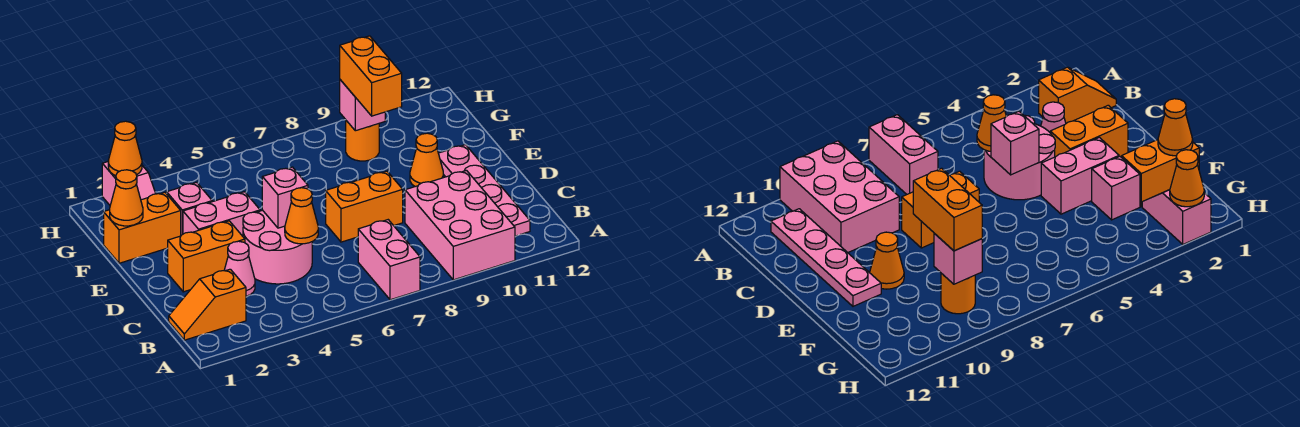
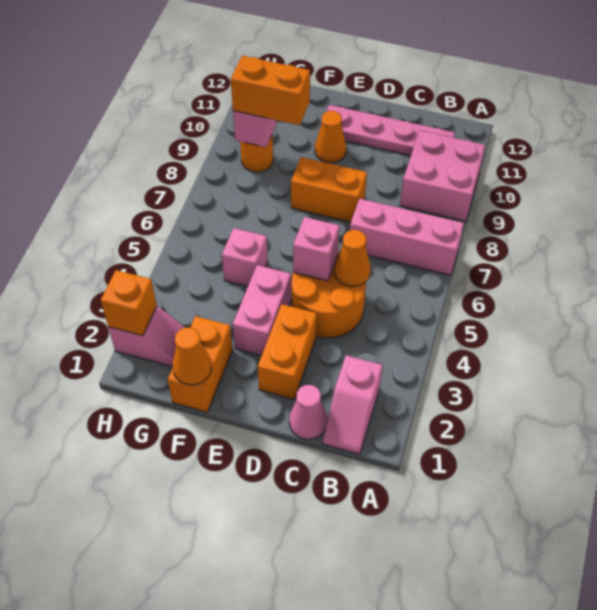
pink brick A7:B7 level 1 -> pink brick A7:C7 level 1
pink brick A9:C10 level 1 -> pink brick A9:B10 level 1
orange slope B1:B2 level 1 top 2 -> pink slope B1:B2 level 1 top 2
pink cone C3 level 1 -> pink cone C1 level 1
pink round brick C4:D5 level 1 -> orange round brick C4:D5 level 1
orange brick D7:D8 level 1 -> orange brick D8:E8 level 1
pink brick F3 level 1 -> pink brick F5 level 1
orange cone H2 level 2 -> orange brick H2 level 2

